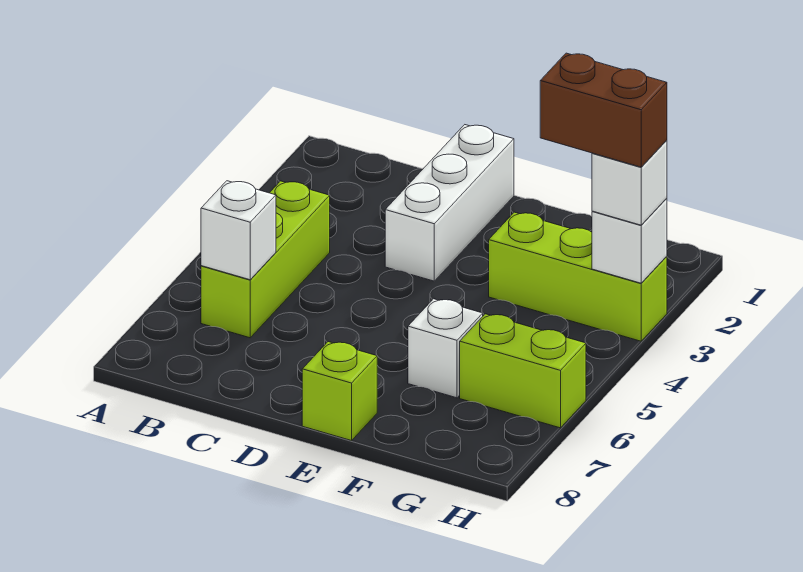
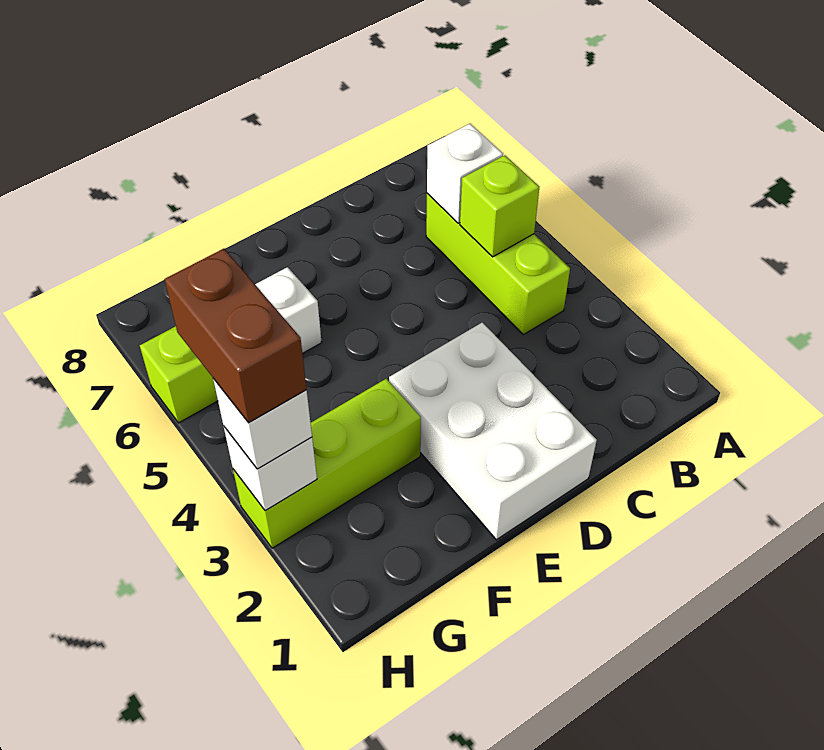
white brick D1:D3 level 1 -> white brick D1:E3 level 1
lime brick E8 level 1 -> lime brick B5 level 2
brown brick G3:H3 level 4 -> brown brick H3:H4 level 4

